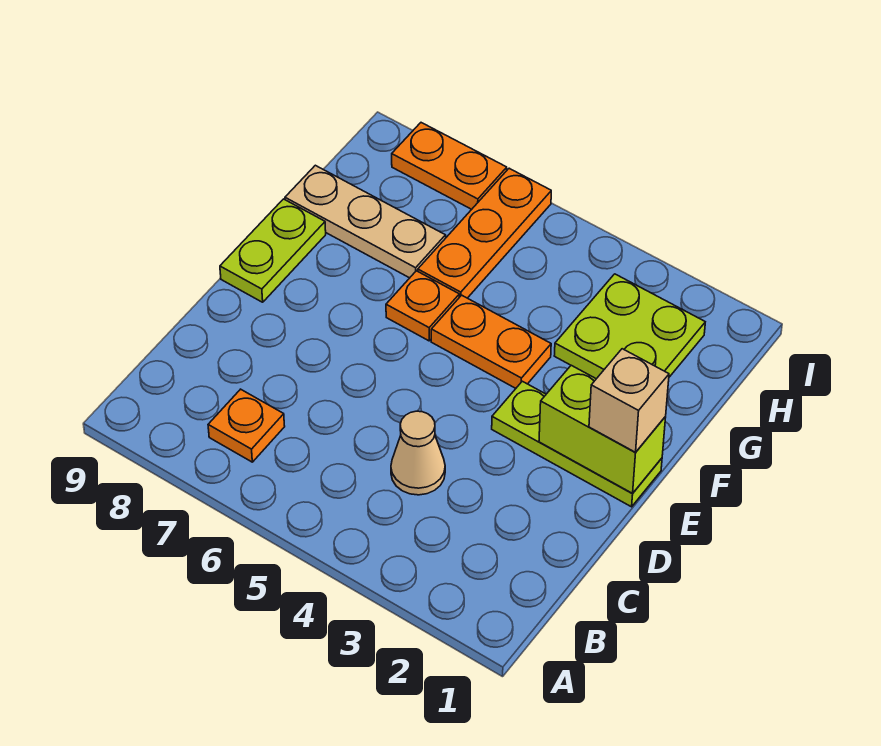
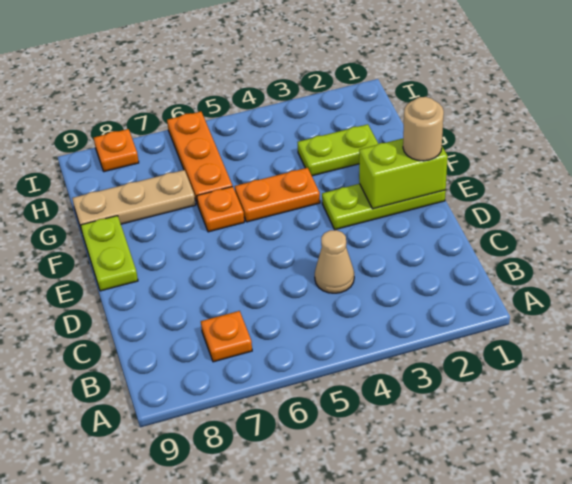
tan brick E1 level 3 -> tan round brick E1 level 3
lime plate G2:H3 level 1 -> lime plate G2:G3 level 1
orange plate I7:I8 level 1 -> orange plate I8 level 1

